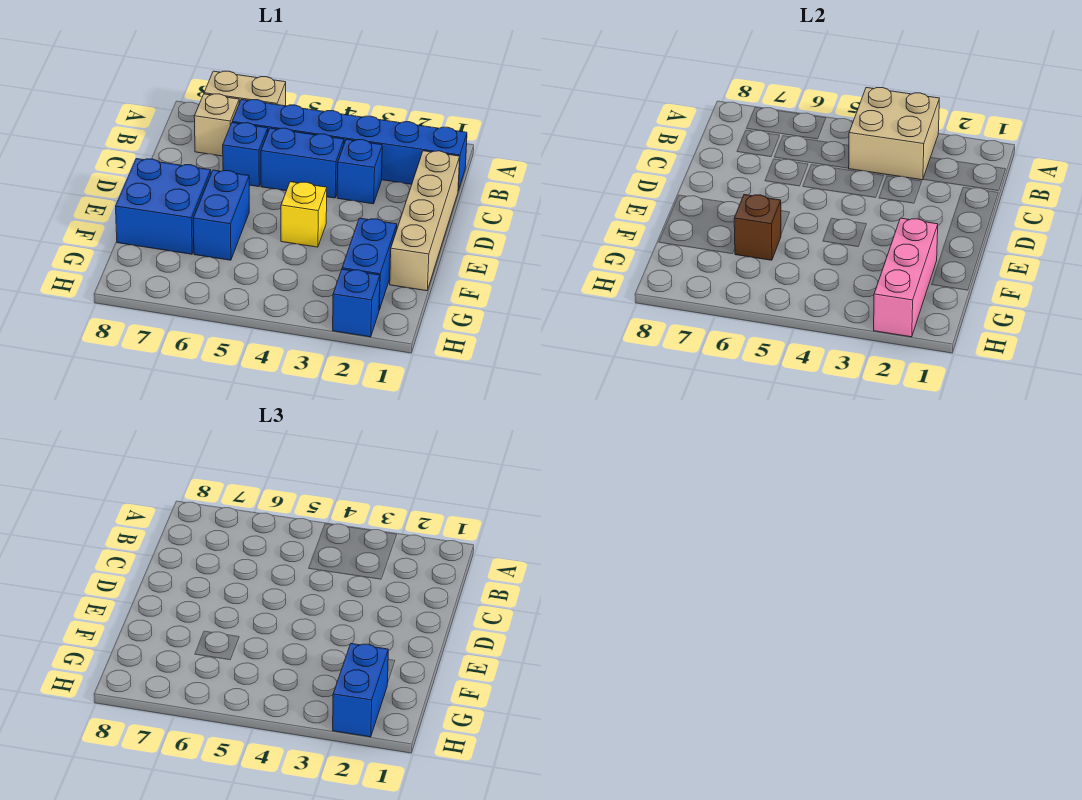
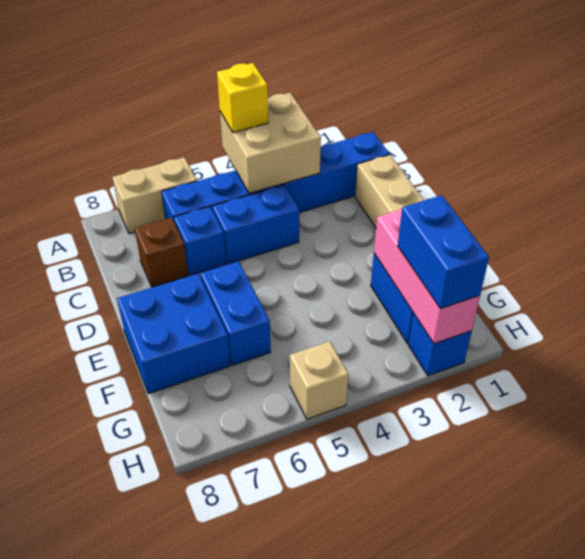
tan brick B7 level 1 -> tan brick H5 level 1
blue brick C3 level 1 -> none
yellow brick E4 level 1 -> yellow brick A4 level 3
brown brick F6 level 2 -> brown brick C7 level 1

